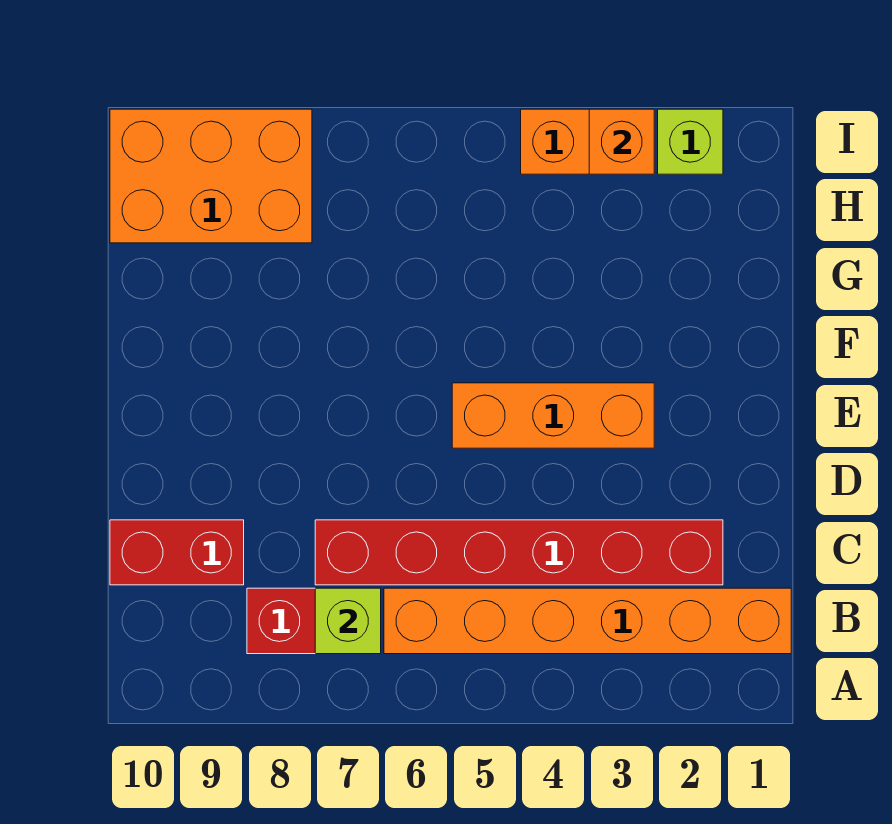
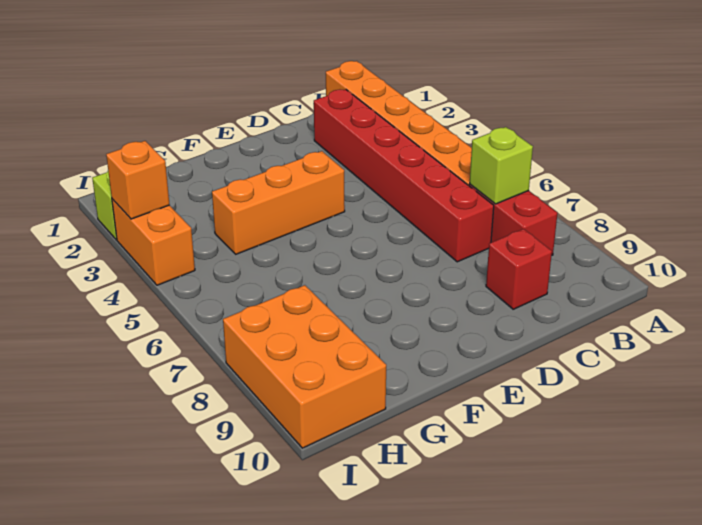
red brick C9:C10 level 1 -> red brick C9 level 1
orange brick E3:E5 level 1 -> orange brick E4:G4 level 1

